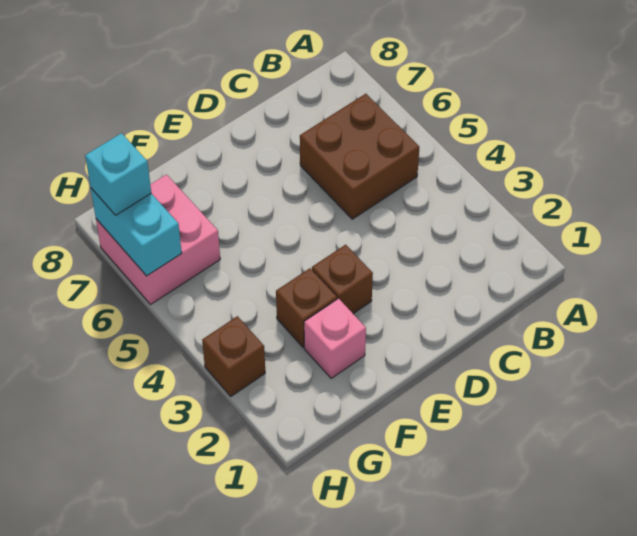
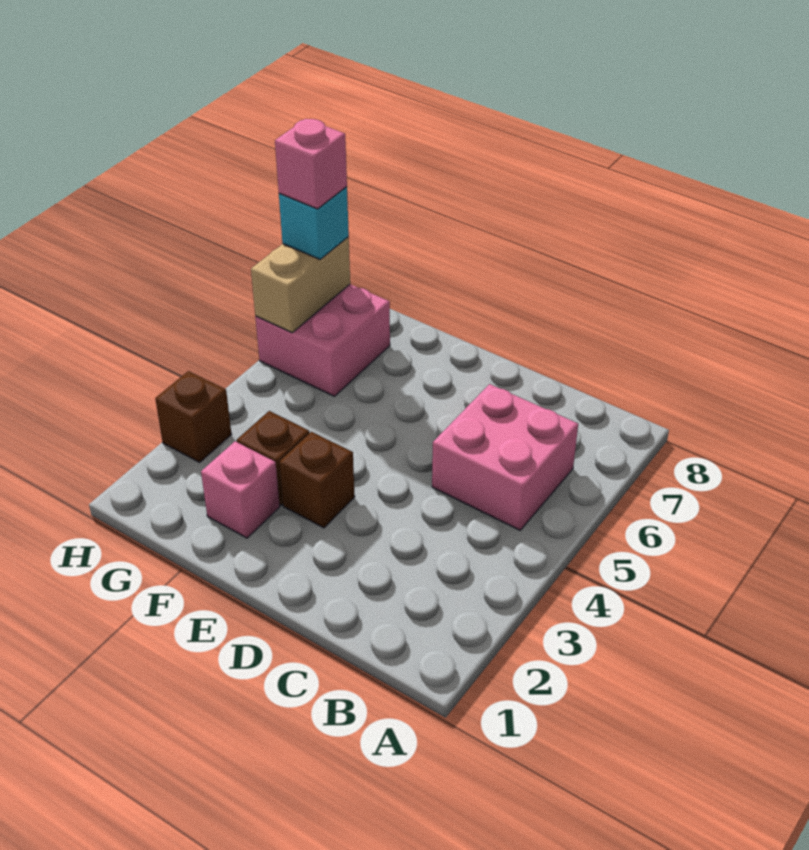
brown brick B5:C6 level 1 -> pink brick B5:C6 level 1
cyan brick H6:H7 level 2 -> tan brick H6:H7 level 2
none -> pink brick H7 level 4

